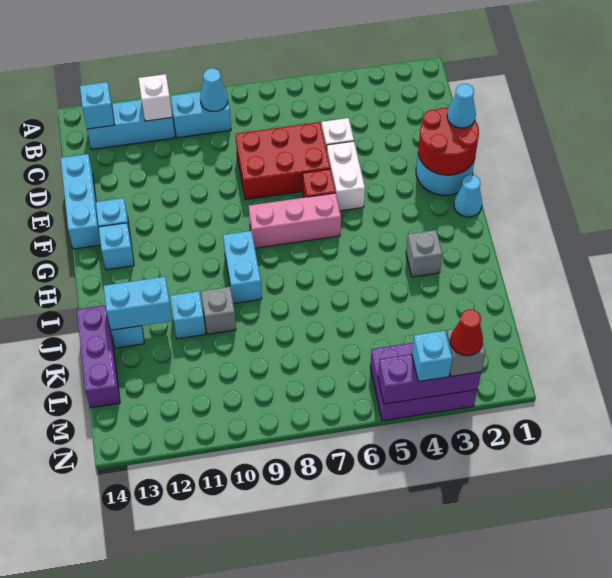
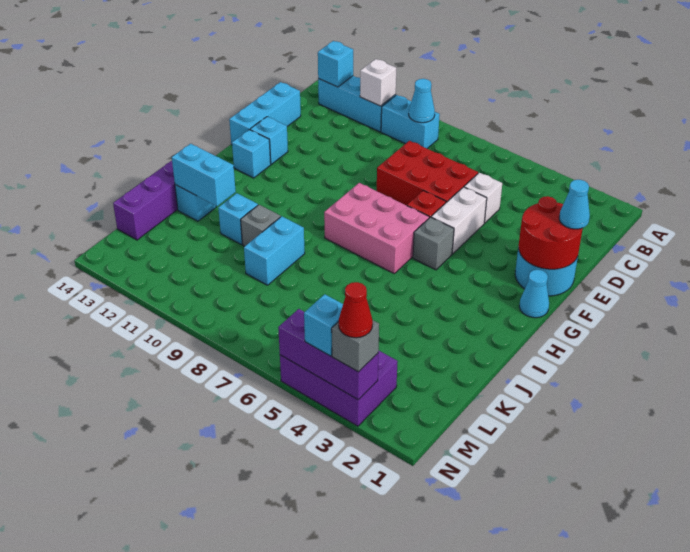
pink brick G6:G8 level 1 -> pink brick G6:H8 level 1
cyan brick H9:I9 level 1 -> cyan brick J9:K9 level 1
grey brick I3 level 1 -> grey brick G5 level 1

